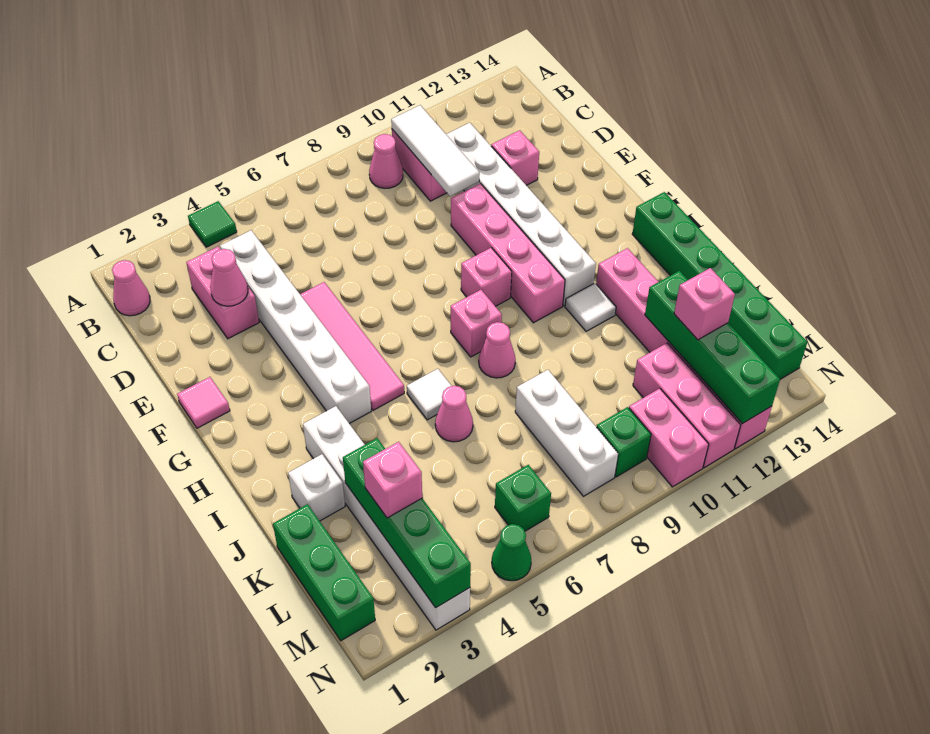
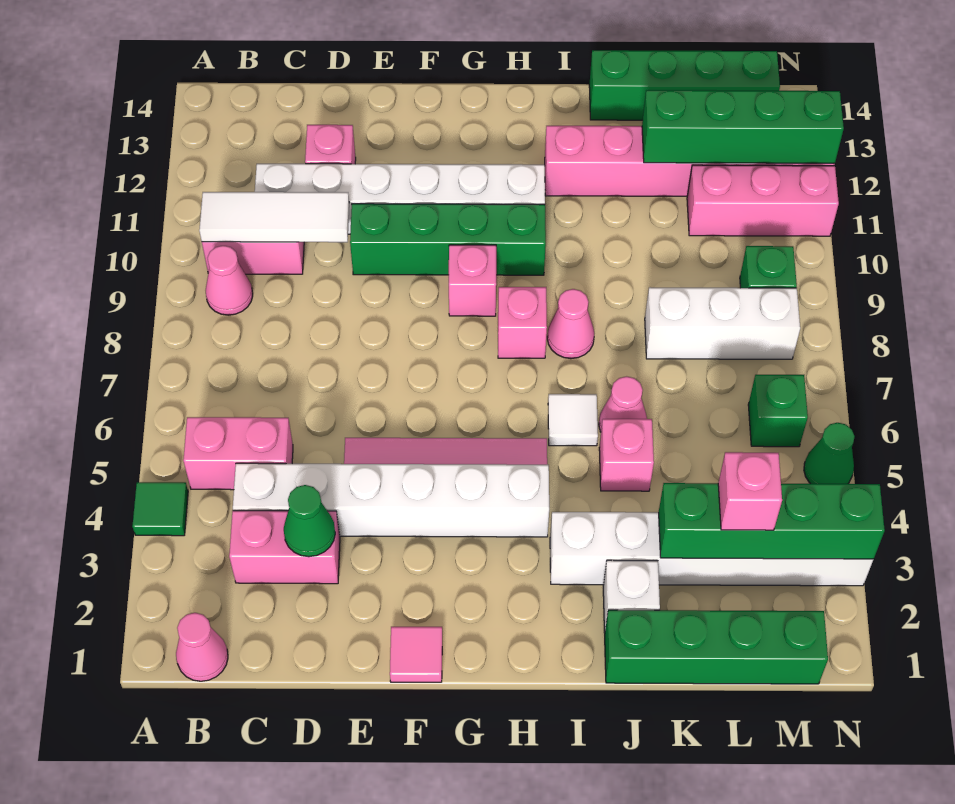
pink cone D3 level 2 -> green cone D3 level 2
pink brick E10:H10 level 1 -> green brick E10:H10 level 1
green brick H14:M14 level 1 -> green brick J14:M14 level 1
white tile I11 level 1 -> none
green brick K1:M1 level 1 -> green brick J1:M1 level 1
pink brick L12 level 3 -> pink brick J5 level 1
pink brick M10:N10 level 1 -> pink brick B5:C5 level 1

